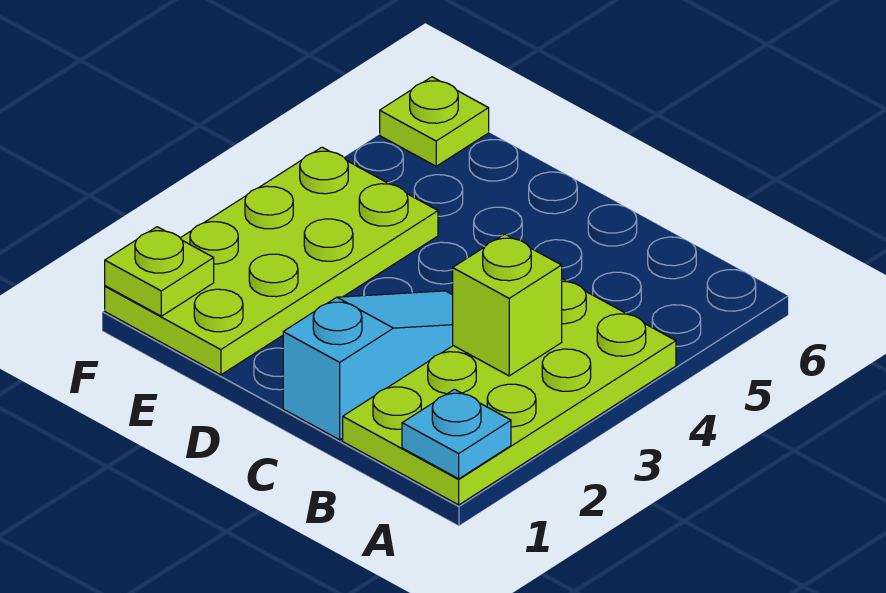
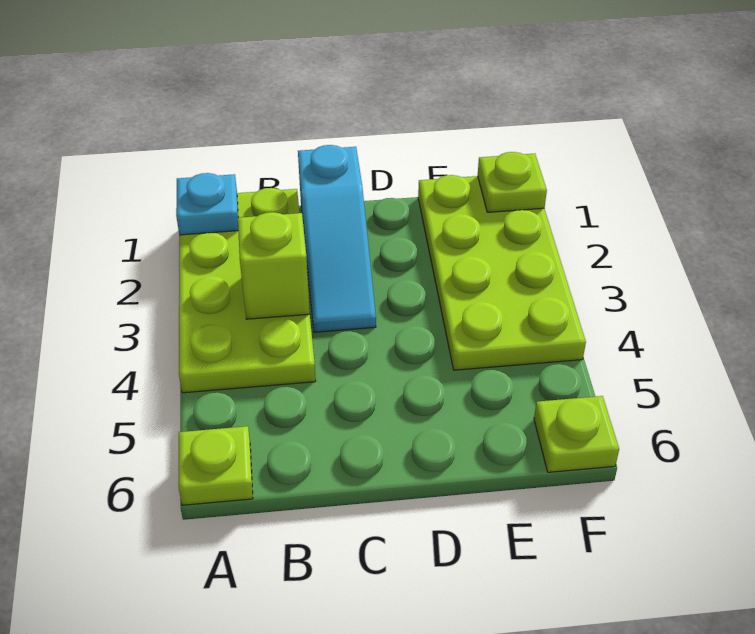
none -> lime plate A6 level 1

